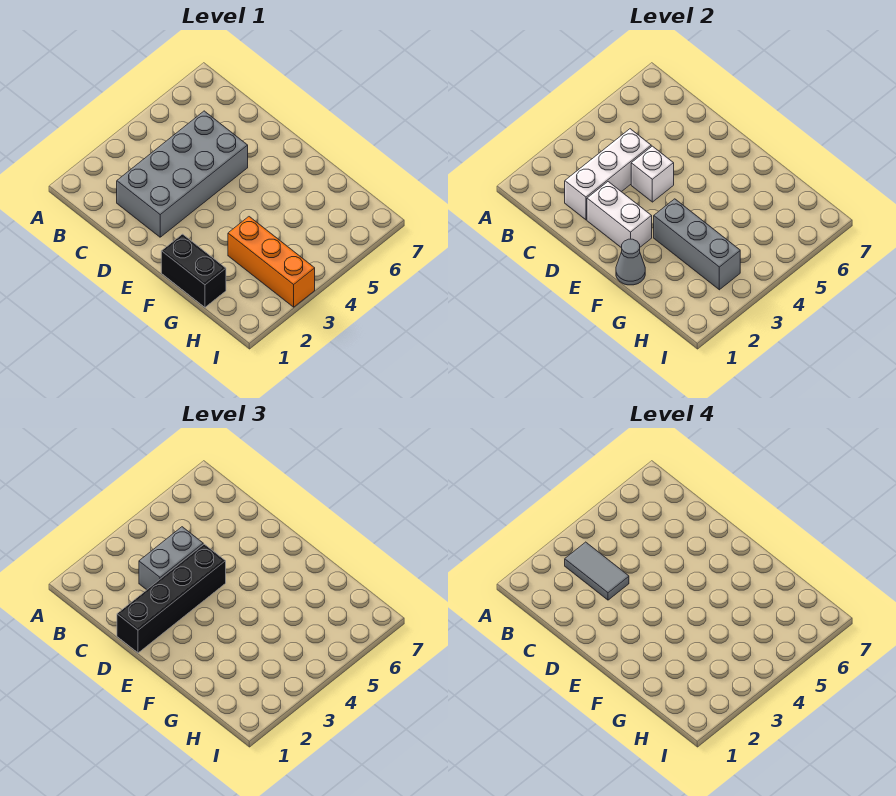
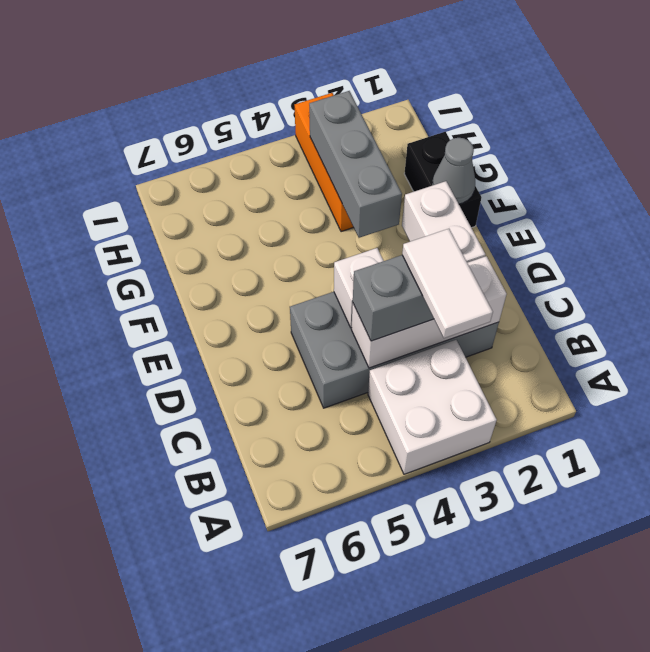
none -> white brick A3:B4 level 1
grey tile B3:C3 level 4 -> white tile B3:C3 level 4
black brick D1:D4 level 3 -> none

